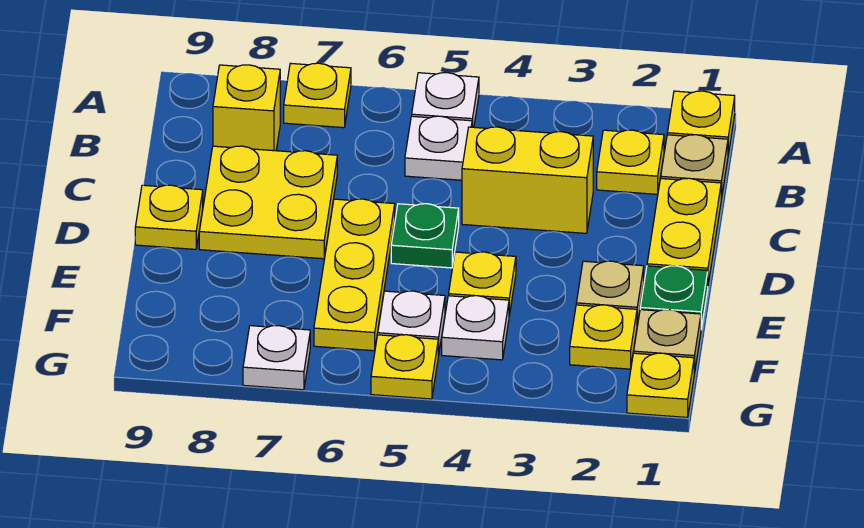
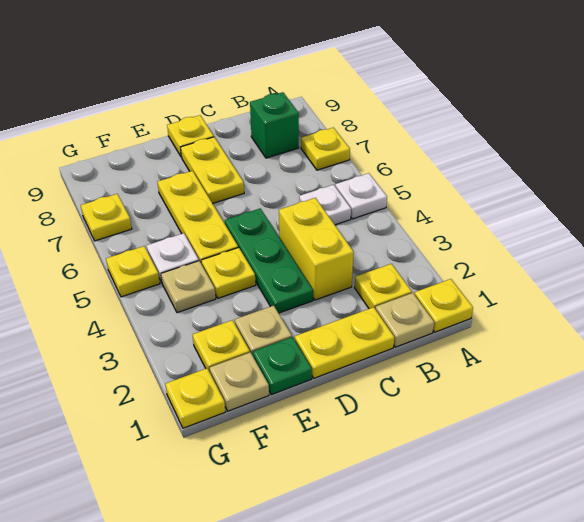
yellow brick B8 level 1 -> green brick B8 level 1
yellow plate C7:D8 level 1 -> yellow plate D7:D8 level 1
green plate D5 level 1 -> green plate D3:D5 level 1
yellow plate D6:F6 level 1 -> yellow plate E5:E7 level 1
white plate F4 level 1 -> tan plate F4 level 1
white plate G7 level 1 -> yellow plate G7 level 1

